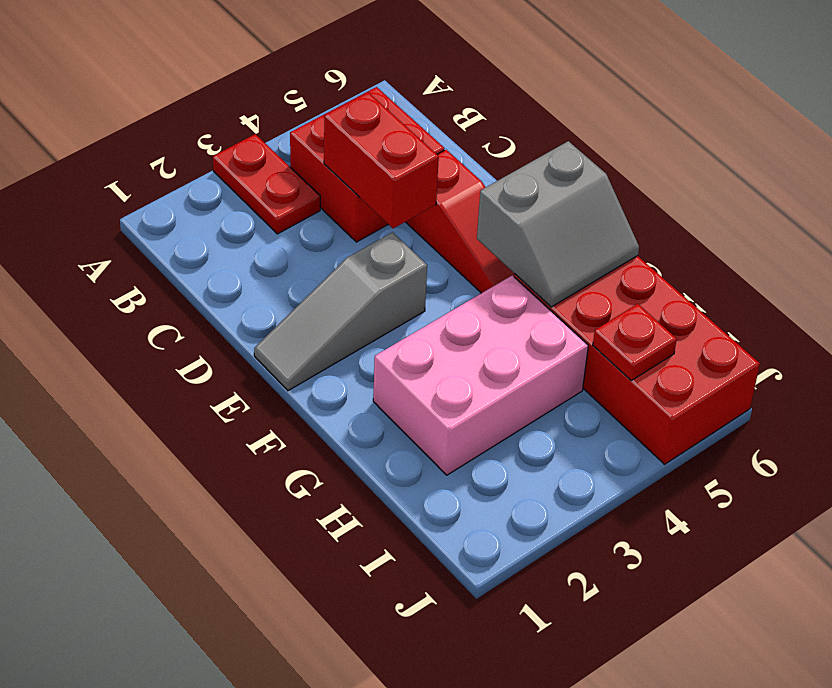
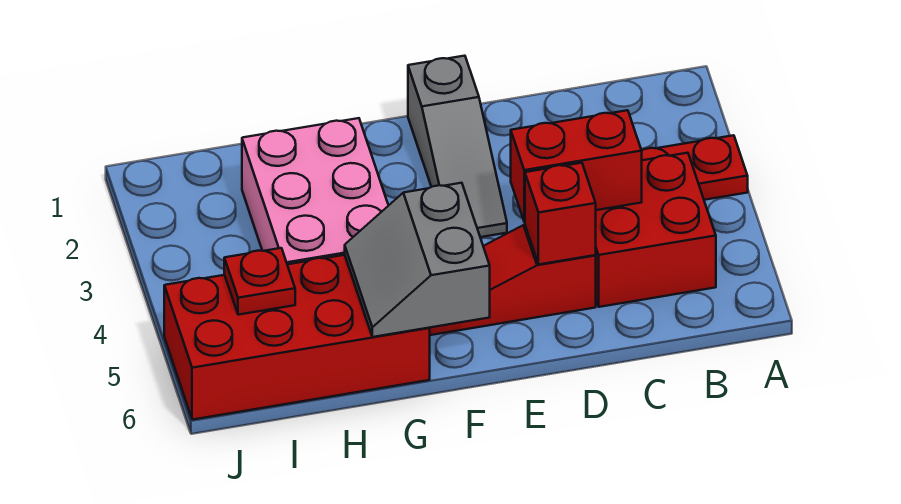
none -> red brick D5 level 2
grey slope E1:E3 level 1 top 3 -> grey slope E1:E3 level 1 top 1

